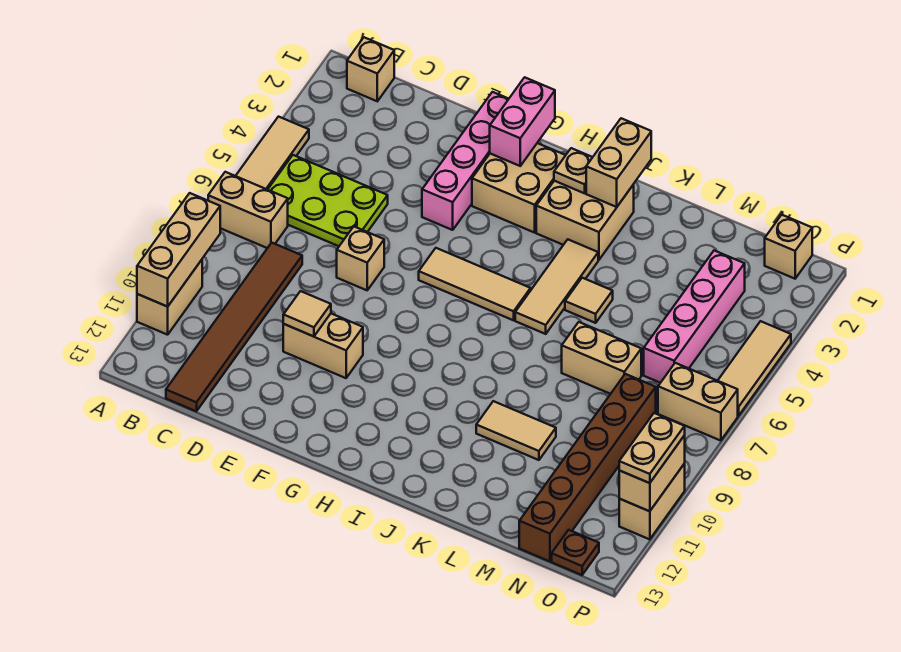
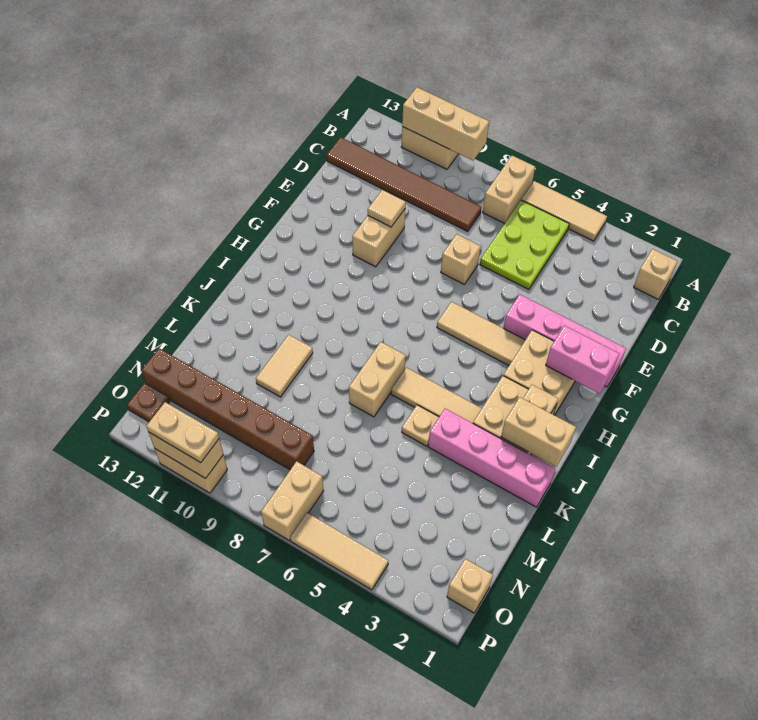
tan tile G6:I6 level 1 -> tan tile G4:G6 level 1
tan tile K5 level 1 -> tan plate K5 level 1
tan brick L7:M7 level 1 -> tan brick J7:K7 level 1
pink brick N3:N6 level 1 -> pink brick K1:K4 level 1

